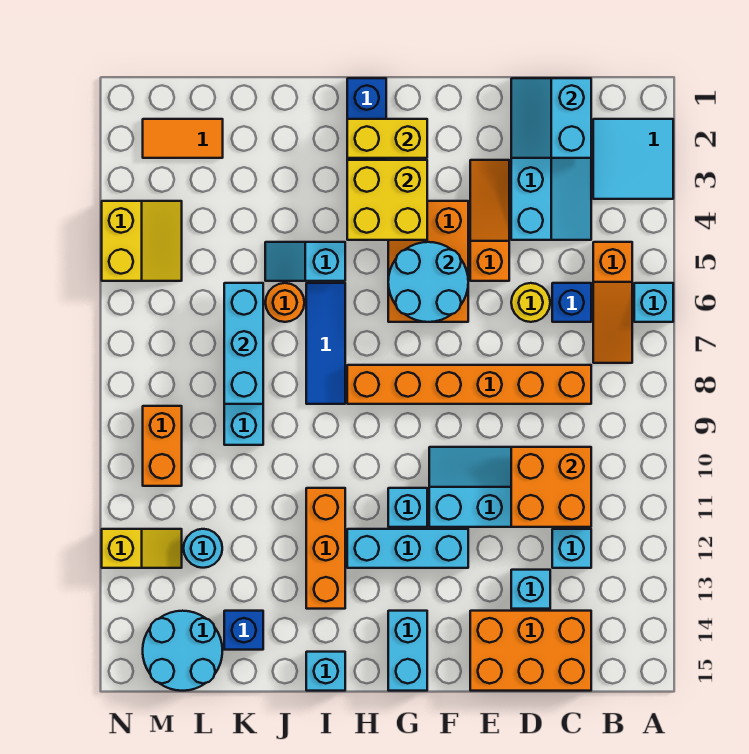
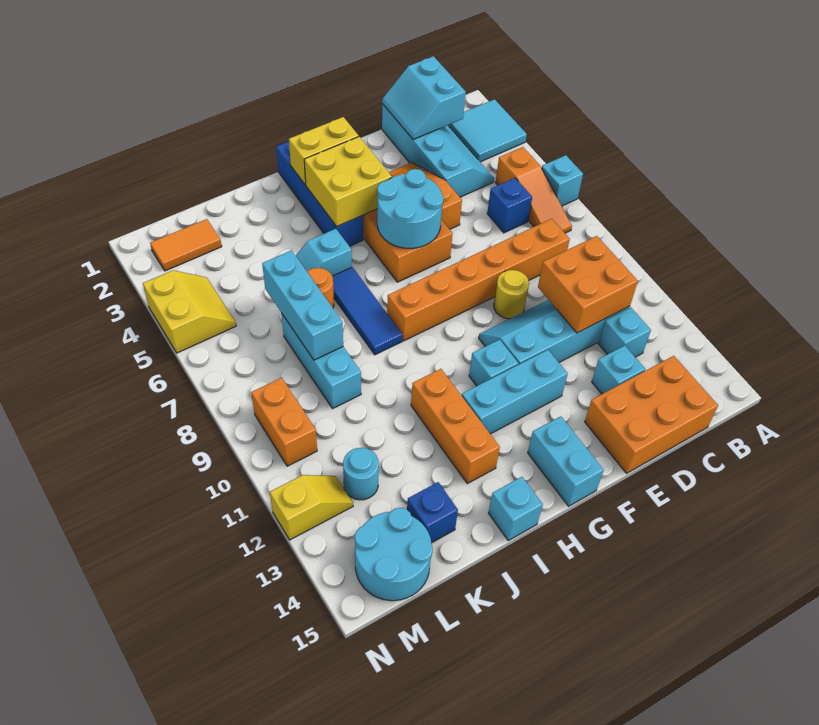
yellow round brick D6 level 1 -> yellow round brick E9 level 1

